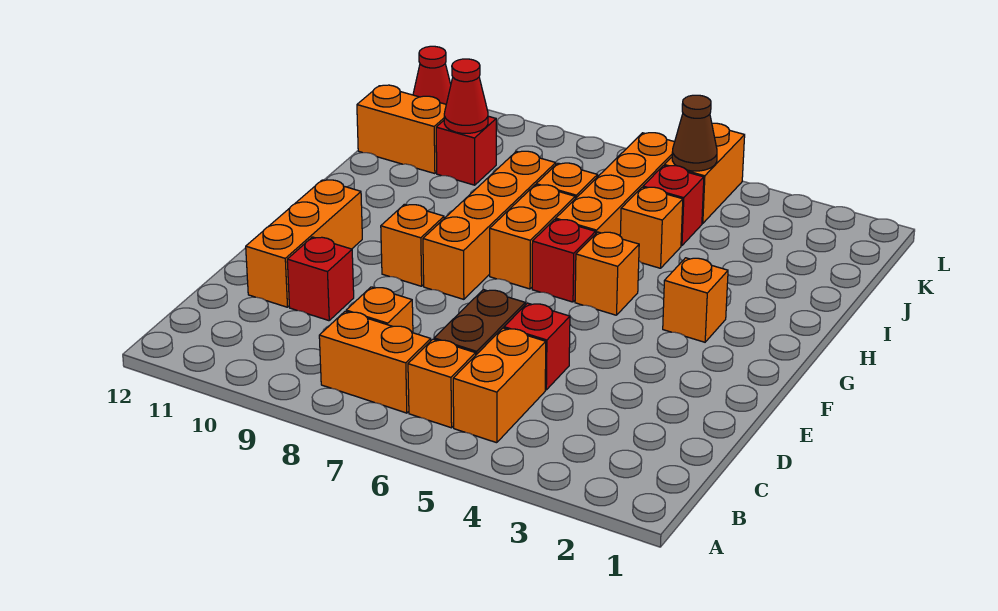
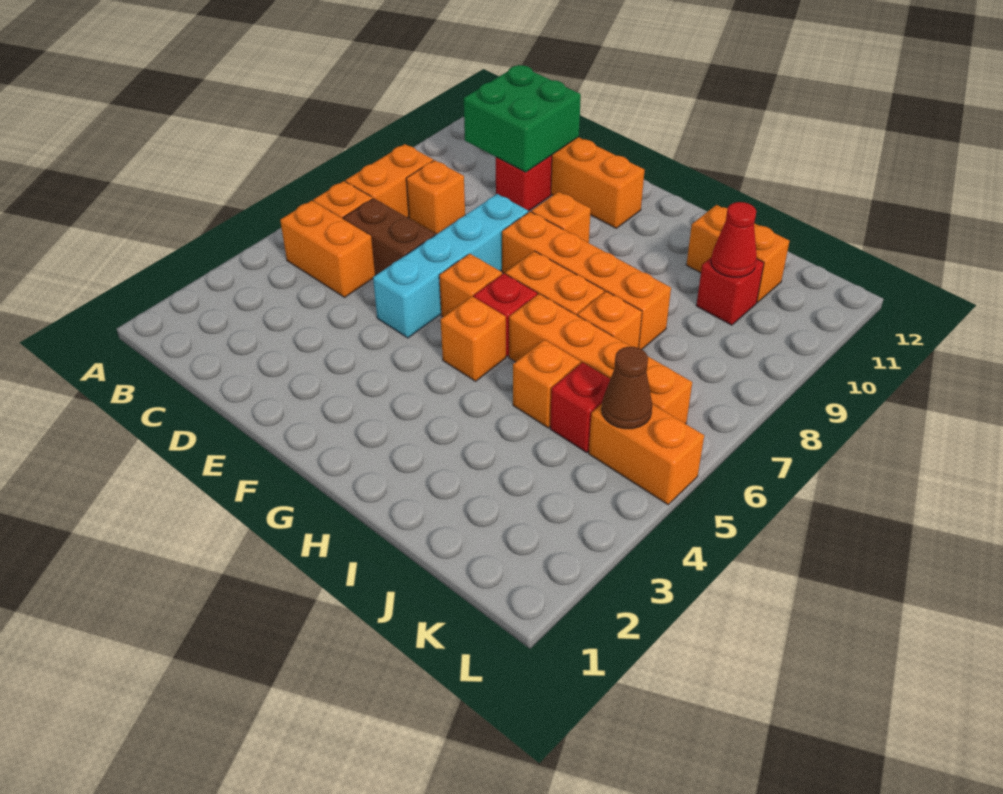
none -> green brick C10:D11 level 2
red brick D5 level 1 -> none
none -> cyan brick E5:E8 level 1
orange brick G3 level 1 -> orange brick F6 level 1
orange brick J11:J12 level 1 -> orange brick I11:J11 level 1
red cone L12 level 1 -> none

